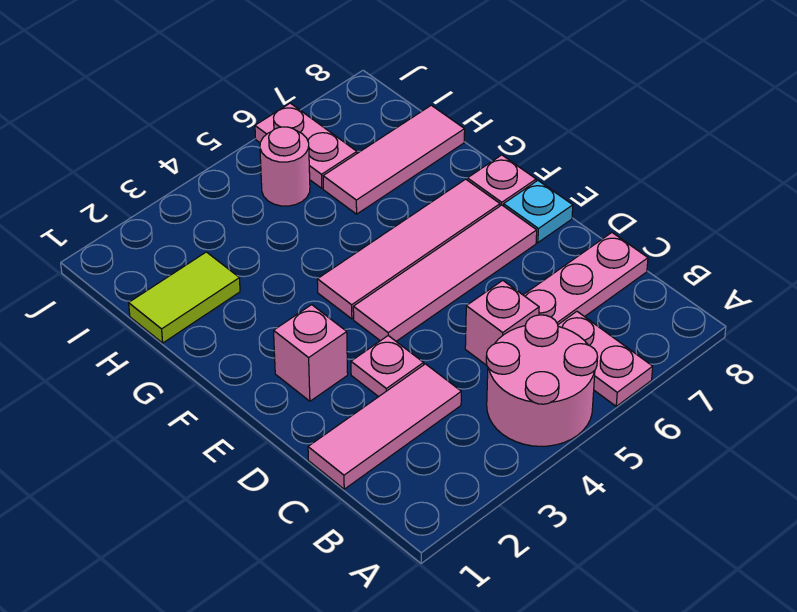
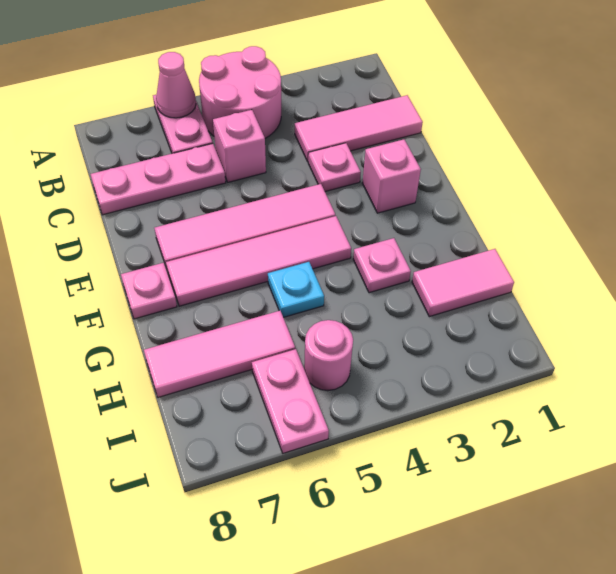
none -> pink cone A6 level 2
cyan plate E8 level 1 -> cyan plate G5 level 1
none -> pink plate G3 level 1
lime tile H1:H2 level 1 -> pink tile H1:H2 level 1

